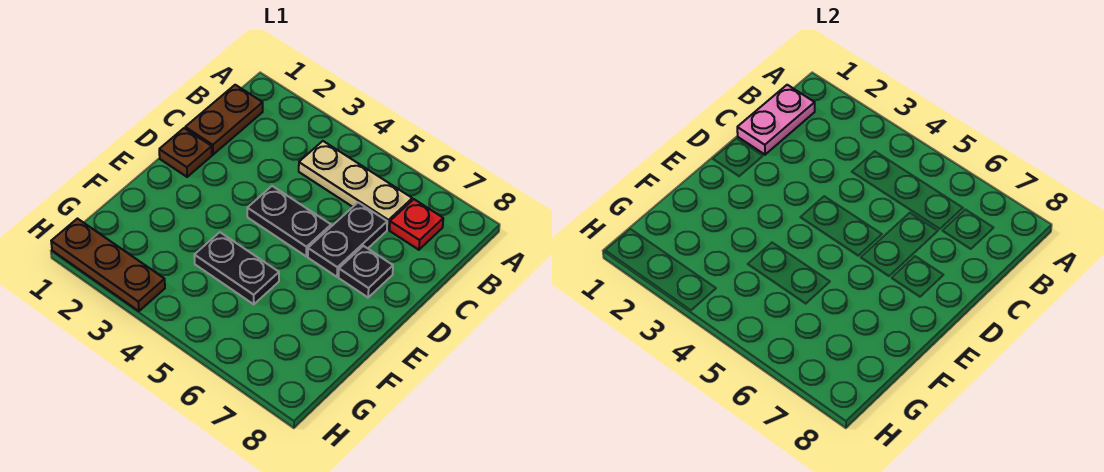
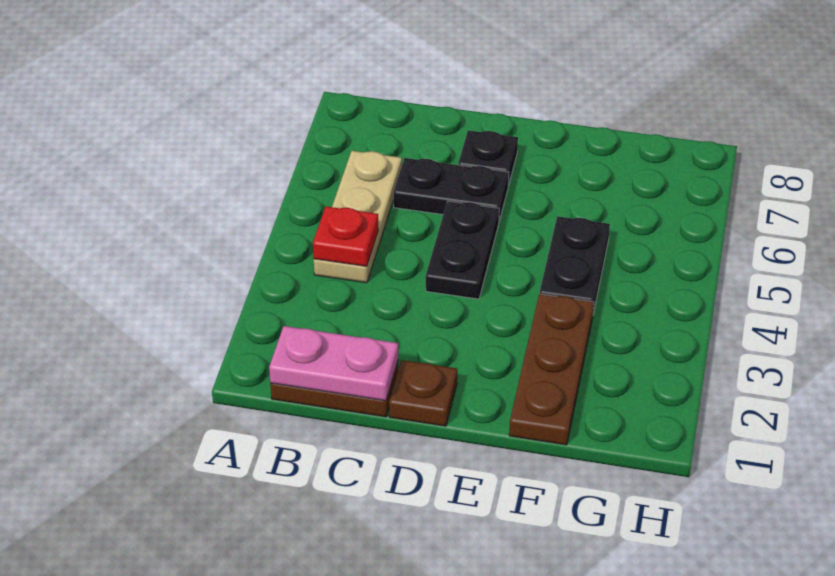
red plate B7 level 1 -> red plate B4 level 2
brown plate H1:H3 level 1 -> brown plate F1:F3 level 1

